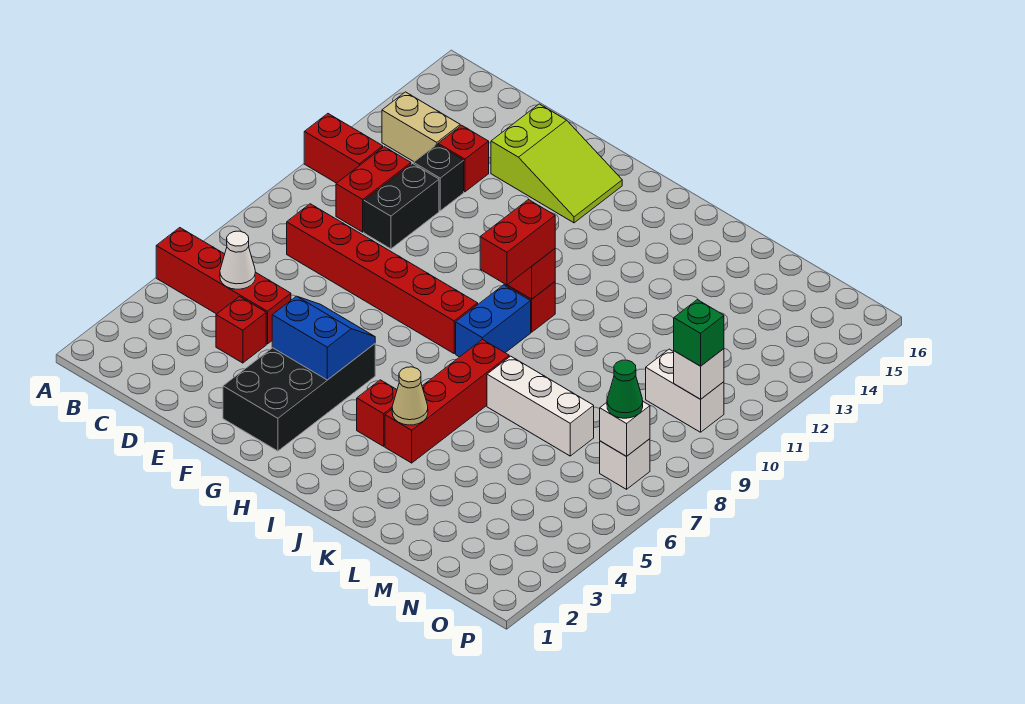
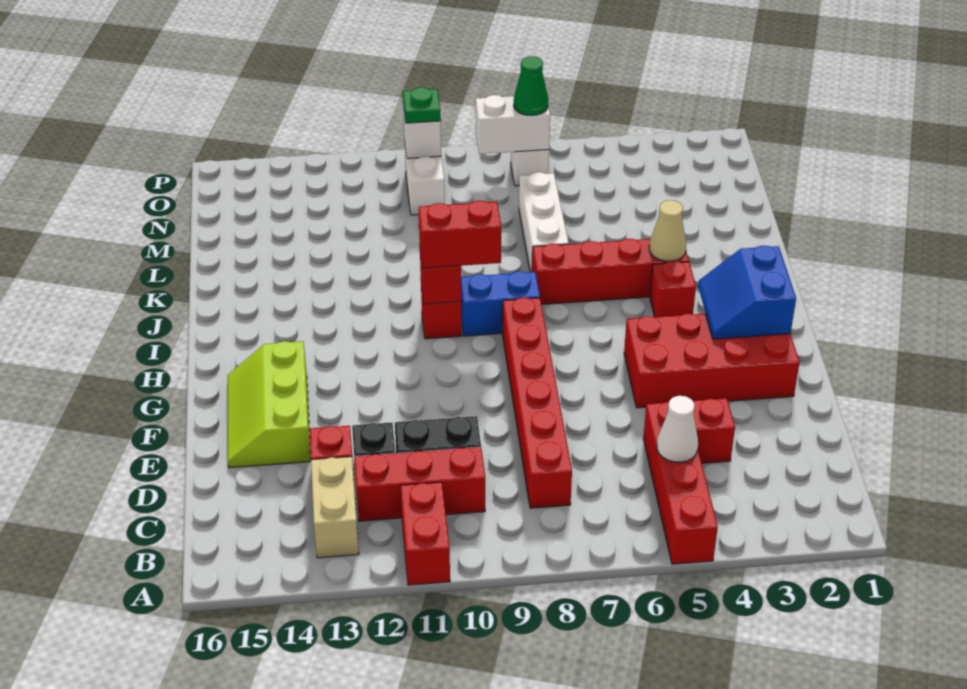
red brick C10:C11 level 1 -> red brick C10:C12 level 1
lime slope E14:G15 level 1 top E -> lime slope E14:G15 level 1 top 14
black brick F2:G5 level 1 -> red brick F2:G5 level 1
blue slope F4:G5 level 2 top 4 -> blue slope G2:H3 level 2 top 2
white brick O7 level 2 -> white brick O7:O8 level 2
green brick O10 level 3 -> green plate O10 level 3

